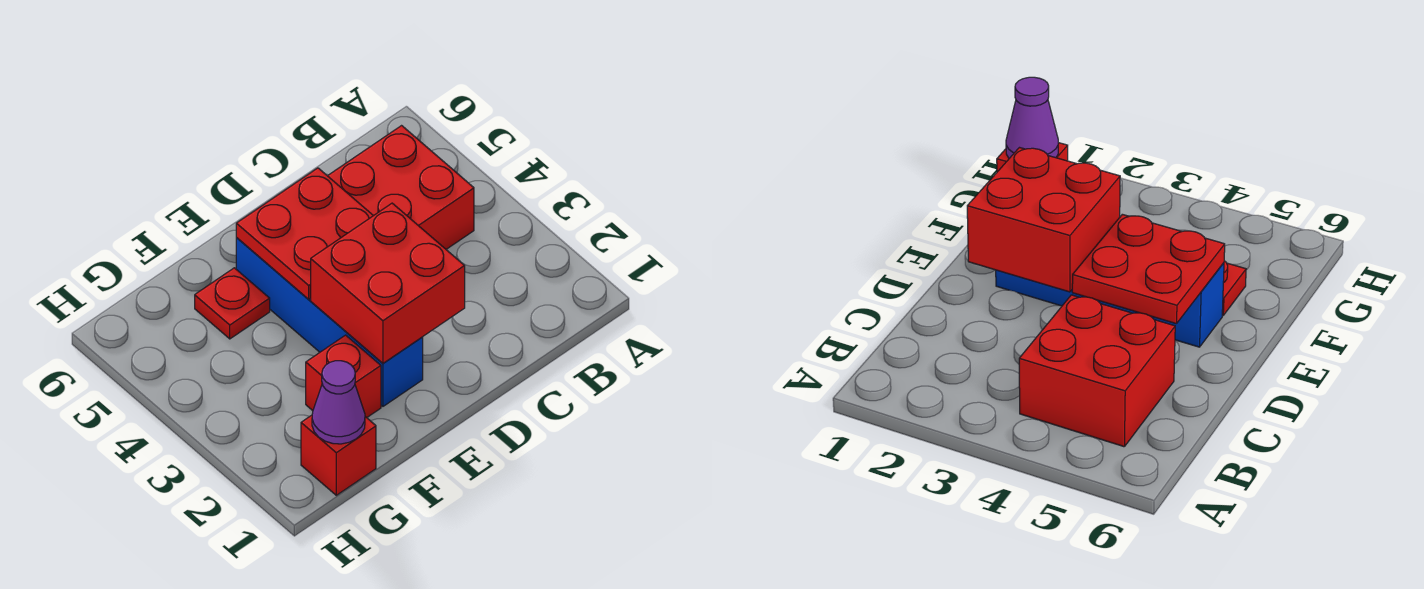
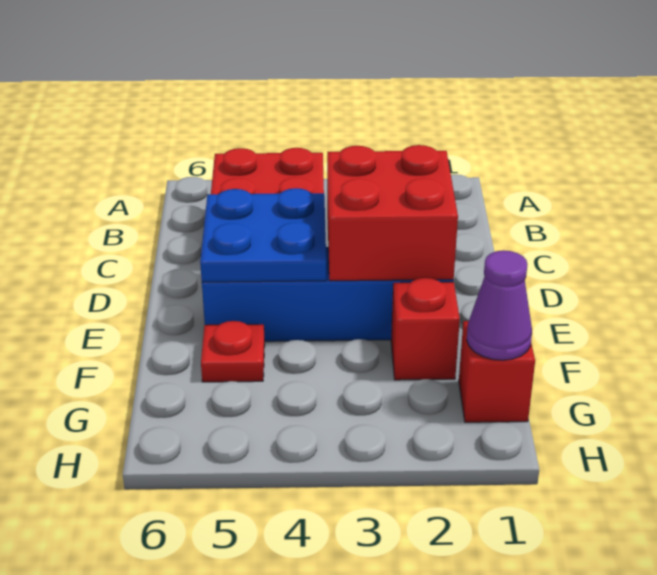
red plate D4:E5 level 2 -> blue plate D4:E5 level 2

